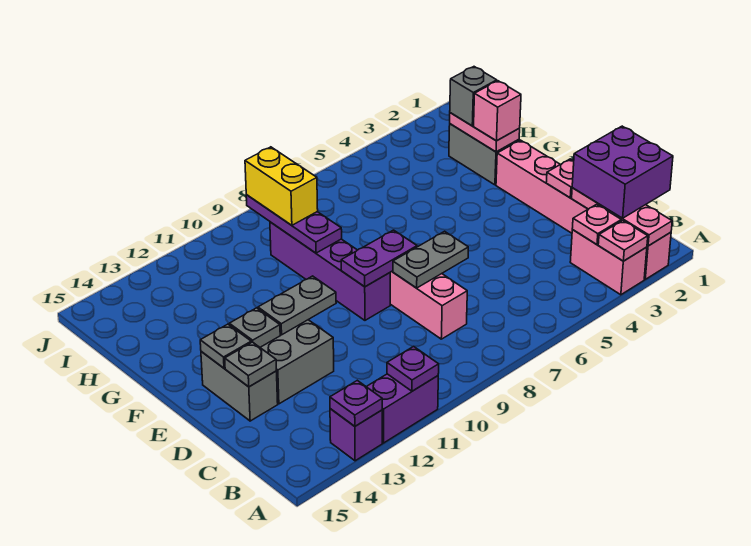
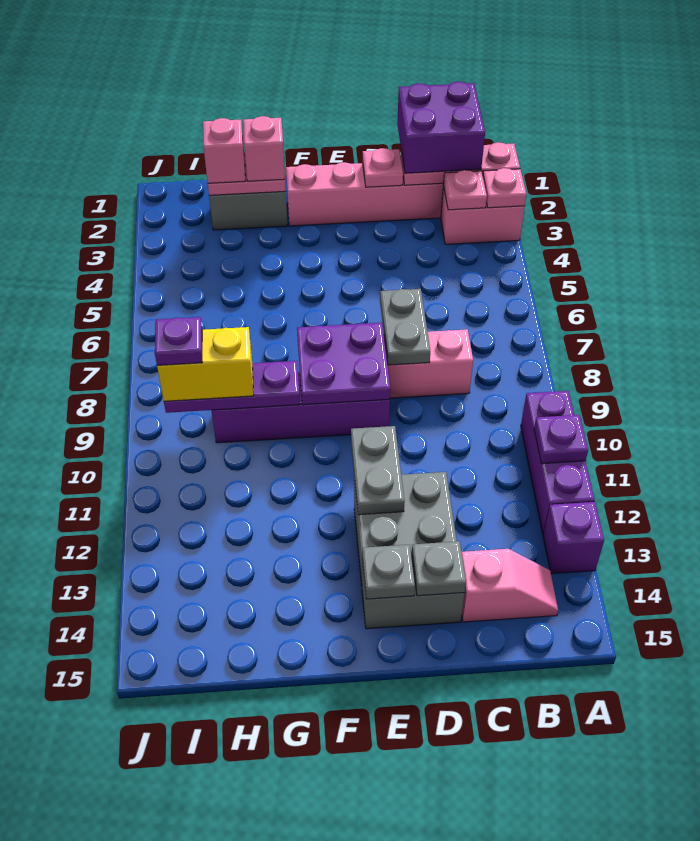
purple brick A11:A12 level 1 -> purple brick A10:A12 level 1
purple plate A13 level 2 -> purple plate I9 level 4
none -> pink slope B14:C14 level 1 top C
purple plate E8:E9 level 2 -> purple plate E8:F9 level 2
grey plate E13 level 2 -> none
grey brick H2 level 3 -> pink brick H2 level 3

